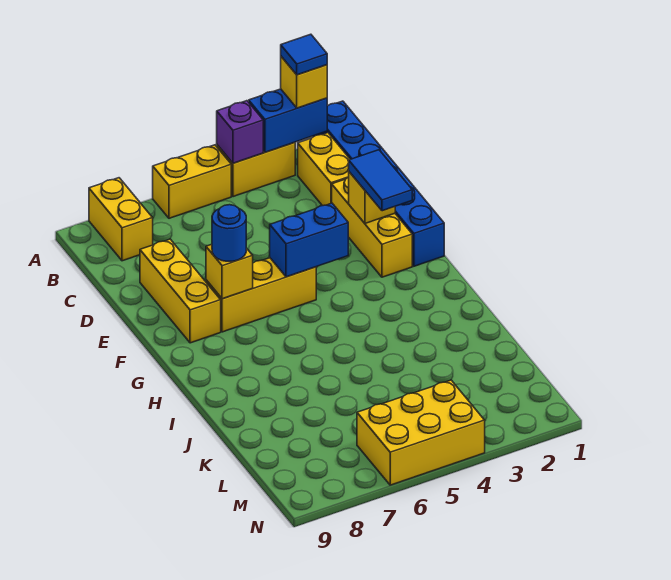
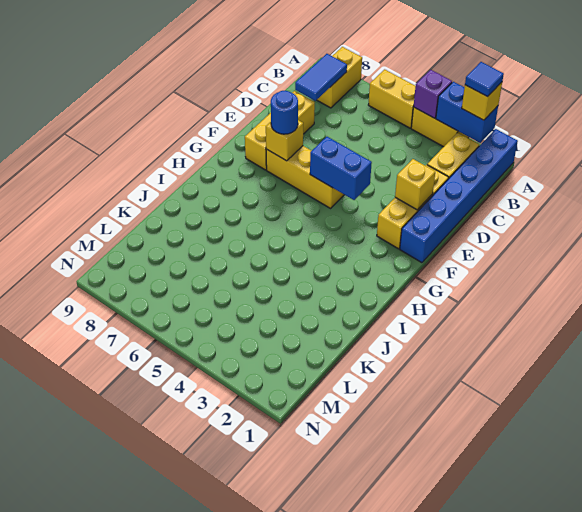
blue tile E2:F2 level 3 -> blue tile B8:C8 level 2
yellow brick M4:N6 level 1 -> none

